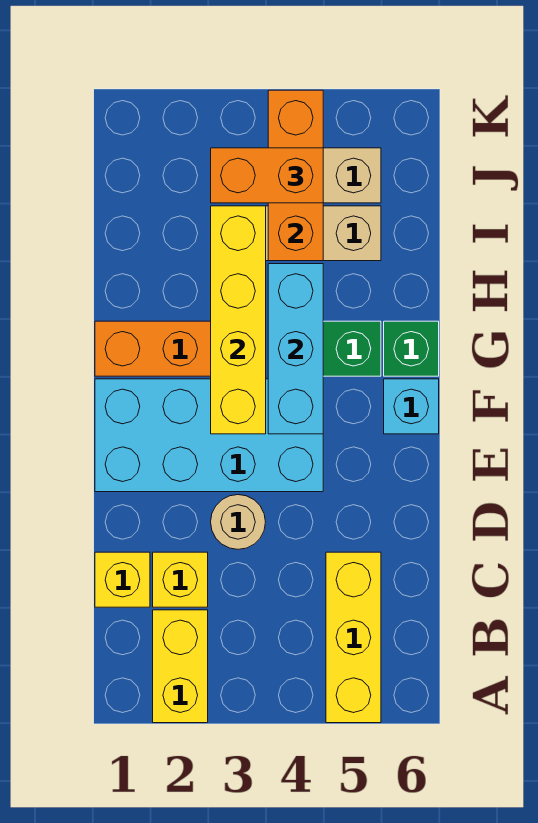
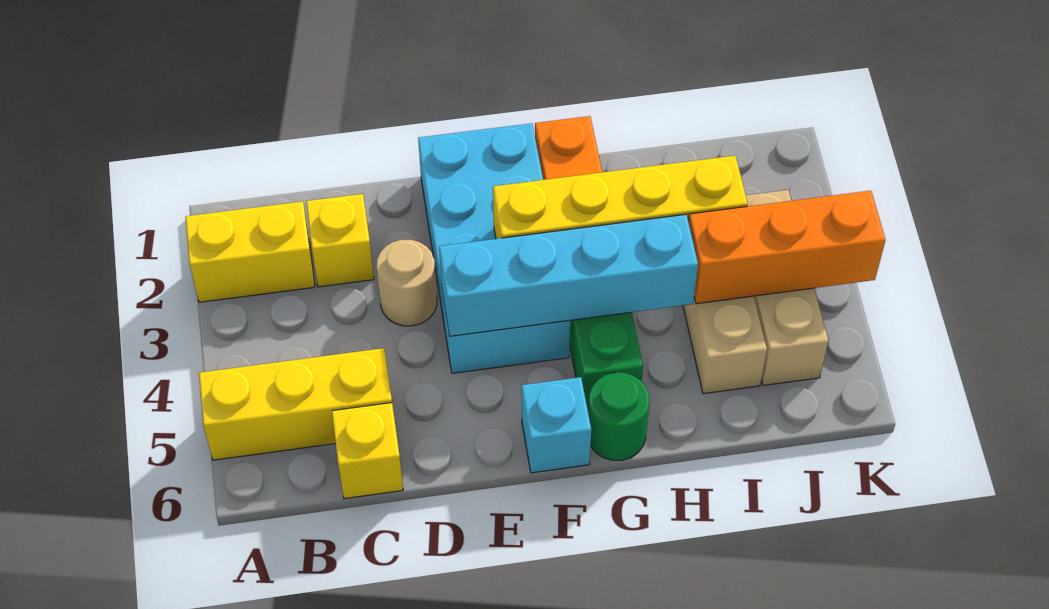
yellow brick C1 level 1 -> yellow brick C6 level 1
cyan brick F4:H4 level 2 -> cyan brick E4:H4 level 2
green brick G6 level 1 -> green round brick G6 level 1
orange brick J3:J4 level 3 -> none

